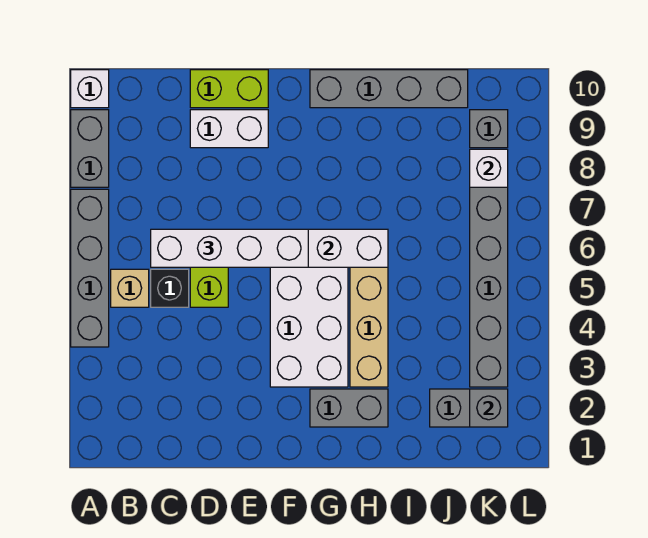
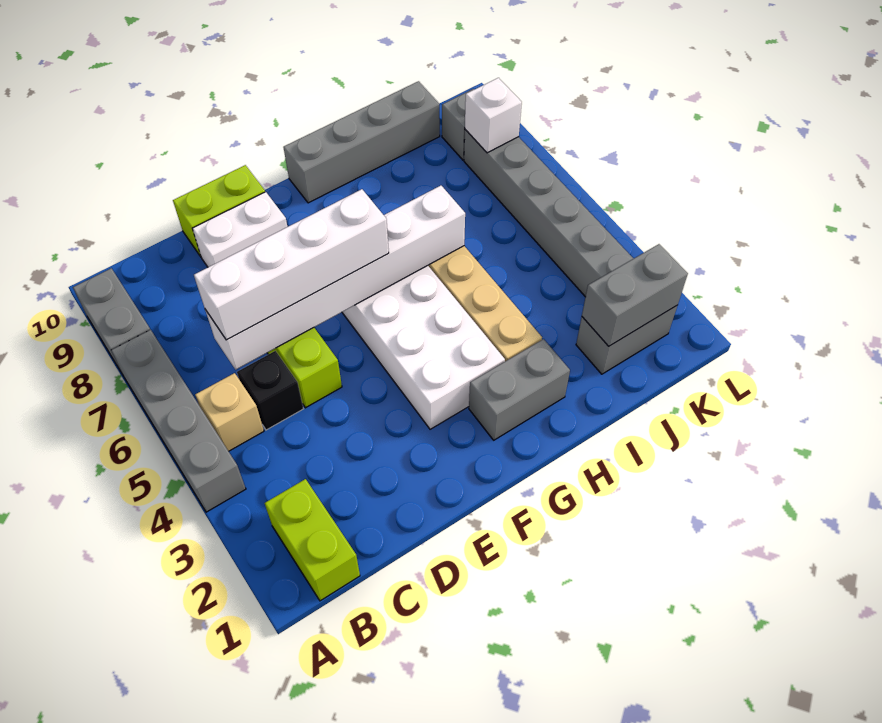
white brick A10 level 1 -> none
none -> lime brick B1:B2 level 1
grey brick K2 level 2 -> grey brick J2:K2 level 2

